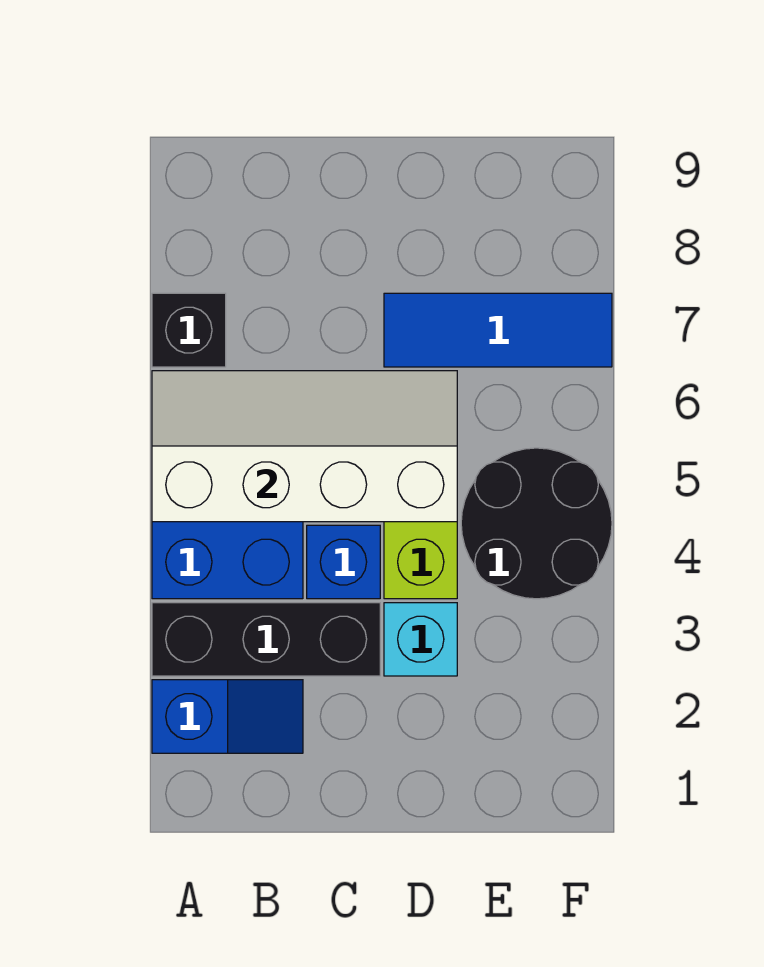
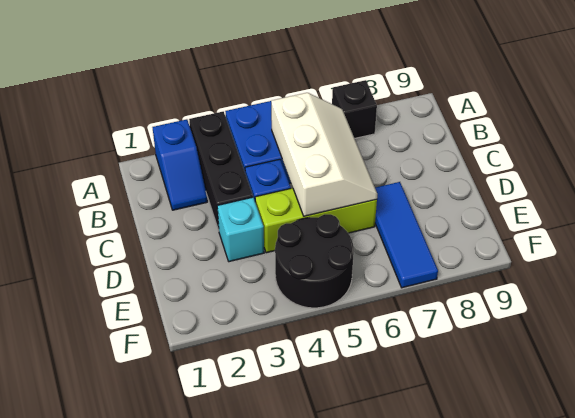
white slope A5:D6 level 2 top 5 -> white slope B5:D6 level 2 top 5

